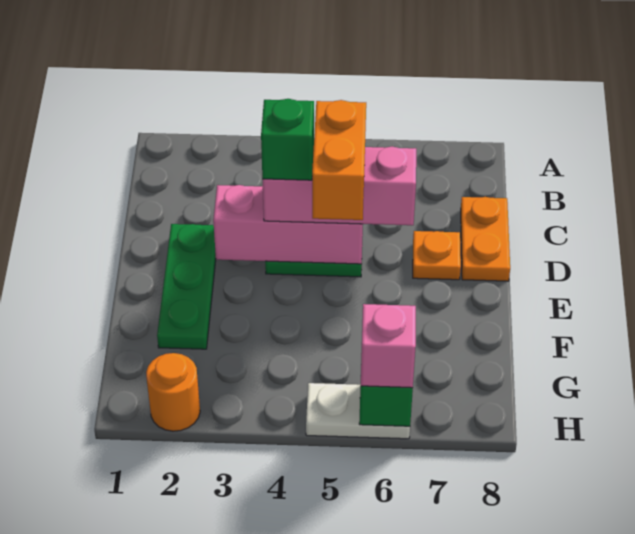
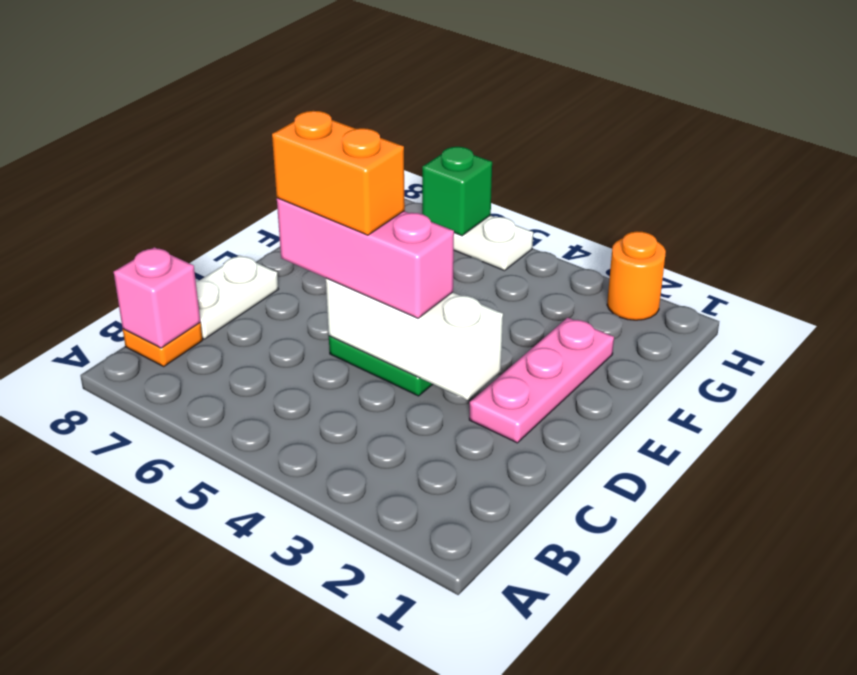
orange plate C8:D8 level 1 -> white plate C8:D8 level 1
green plate D2:F2 level 1 -> pink plate D2:F2 level 1
pink brick D3:D5 level 2 -> white brick D3:D5 level 2
green brick D4 level 4 -> none
orange brick D5:E5 level 4 -> orange brick D5:D6 level 4
orange plate D7 level 1 -> orange plate B8 level 1
pink brick H6 level 3 -> pink brick B8 level 2

